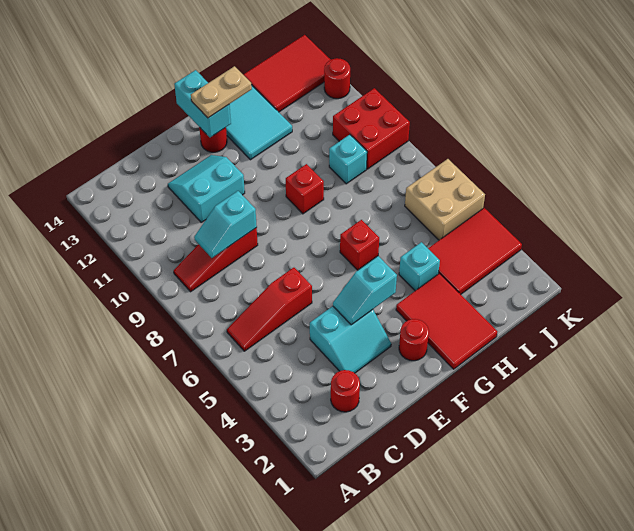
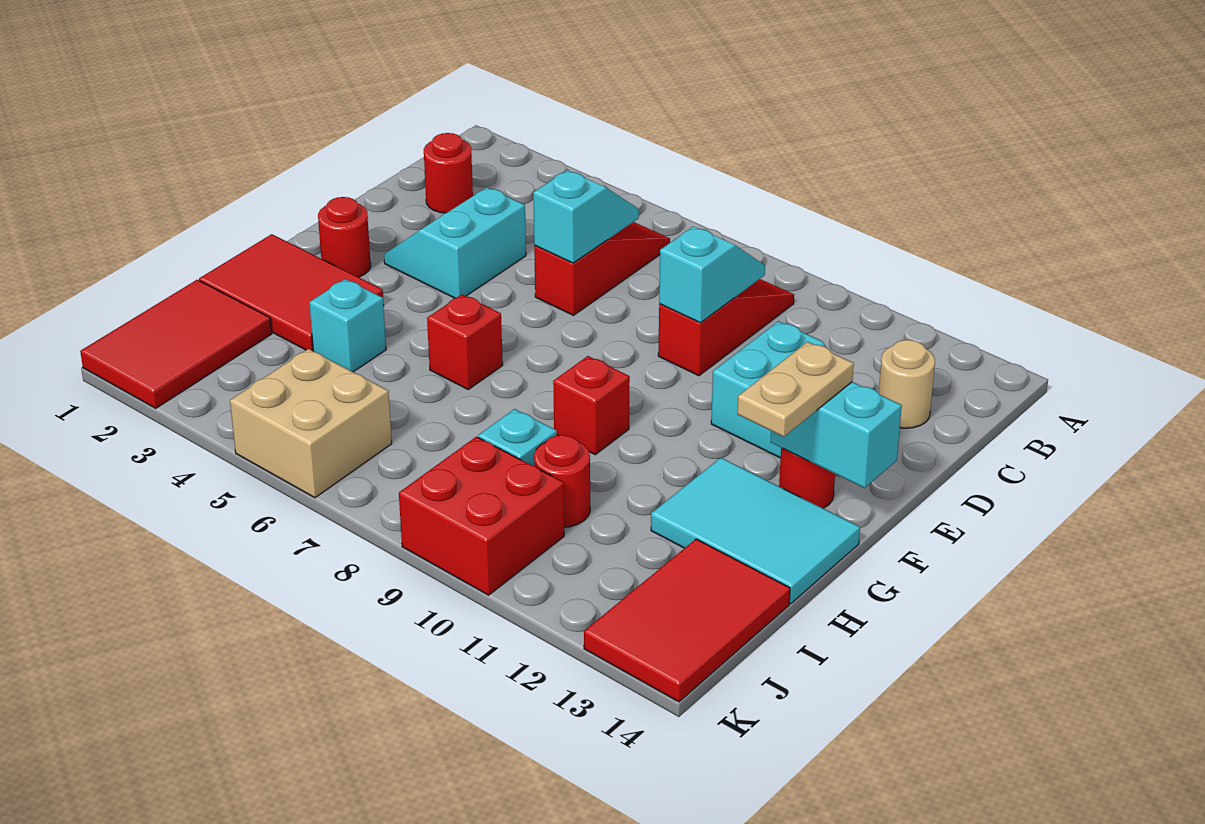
none -> tan round brick C13 level 1
cyan slope E4:F4 level 2 top F -> cyan slope C6:D6 level 2 top D
red tile I3:K4 level 1 -> red tile I1:K2 level 1
red round brick K12 level 1 -> red round brick I10 level 1

